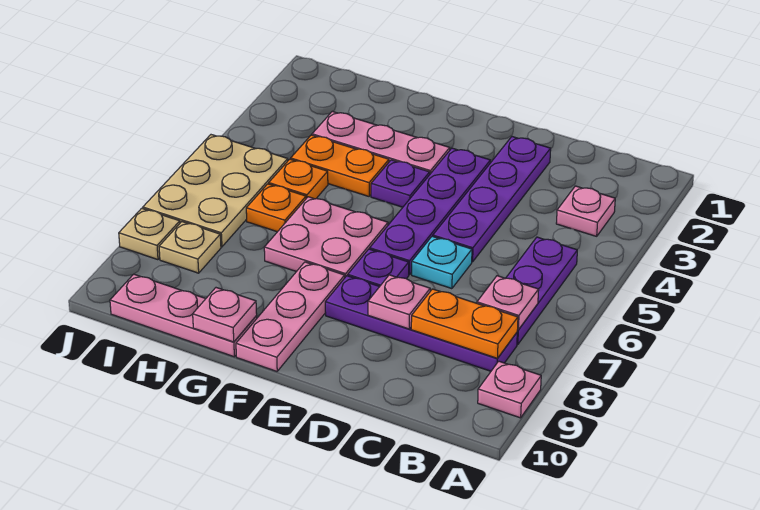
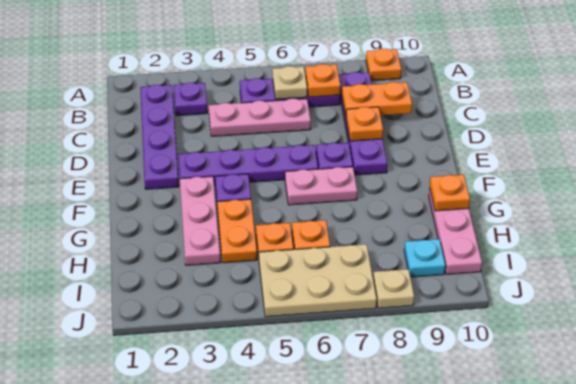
pink plate A9 level 1 -> orange plate A9 level 1
pink plate B3 level 1 -> purple plate B3 level 1
pink plate B7 level 2 -> orange plate B7 level 2
orange plate B8:C8 level 2 -> orange plate C8:C9 level 2
purple plate D2:D5 level 1 -> purple plate B2:E2 level 1
cyan plate D6 level 1 -> cyan plate I9 level 1
pink plate D8 level 2 -> orange plate D8 level 2
pink plate F6:G7 level 1 -> pink plate F6:F7 level 1
pink plate F8:F10 level 1 -> pink plate C4:C6 level 1
pink plate G10 level 2 -> orange plate G10 level 2
tan plate I8 level 1 -> tan plate B6 level 2

